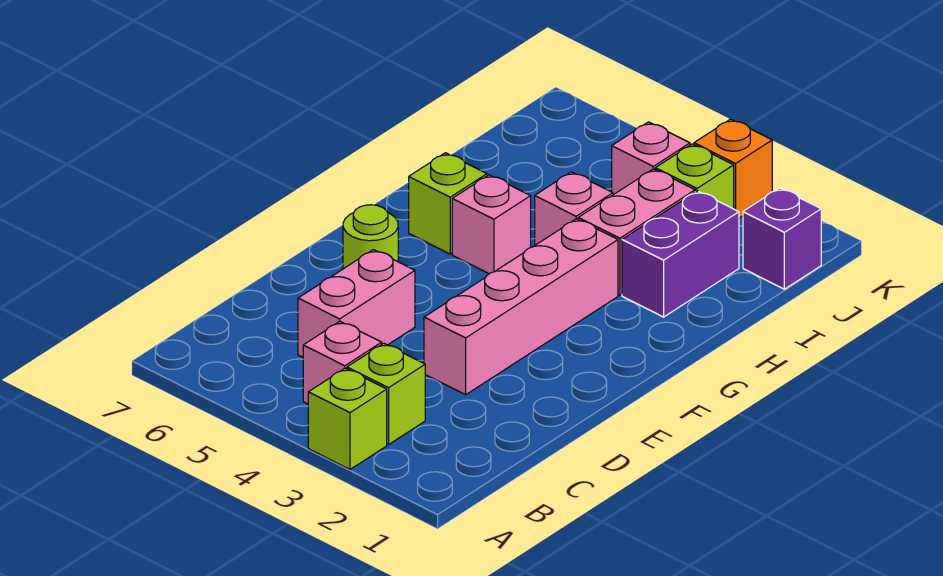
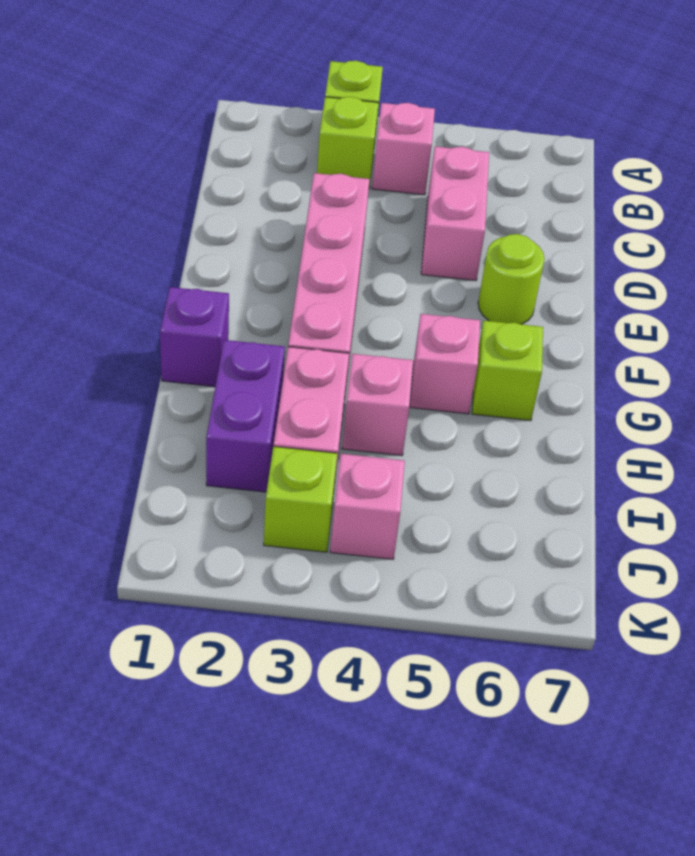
purple brick J1 level 1 -> purple brick G1 level 1
orange brick K3 level 1 -> none

